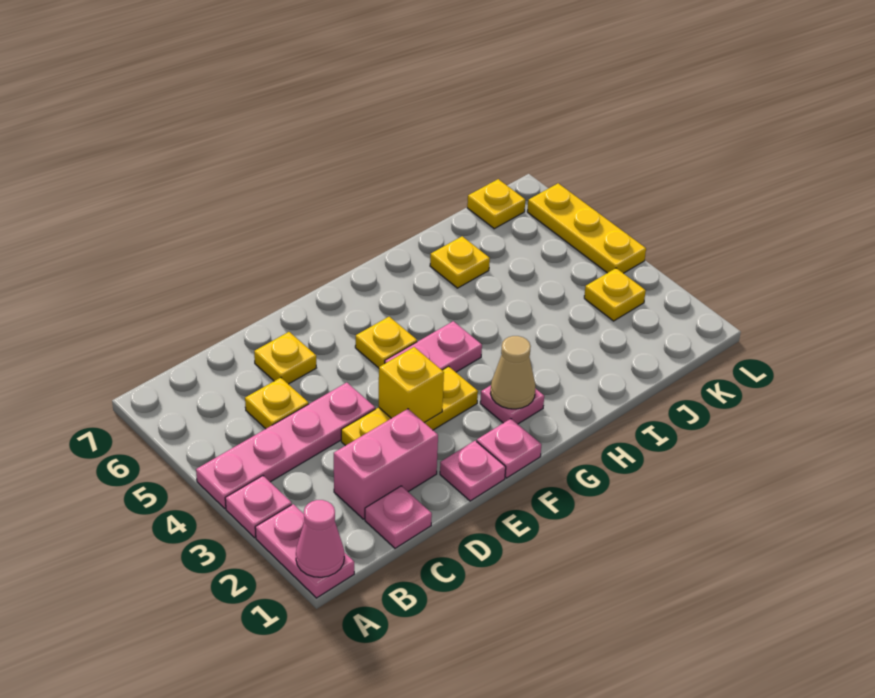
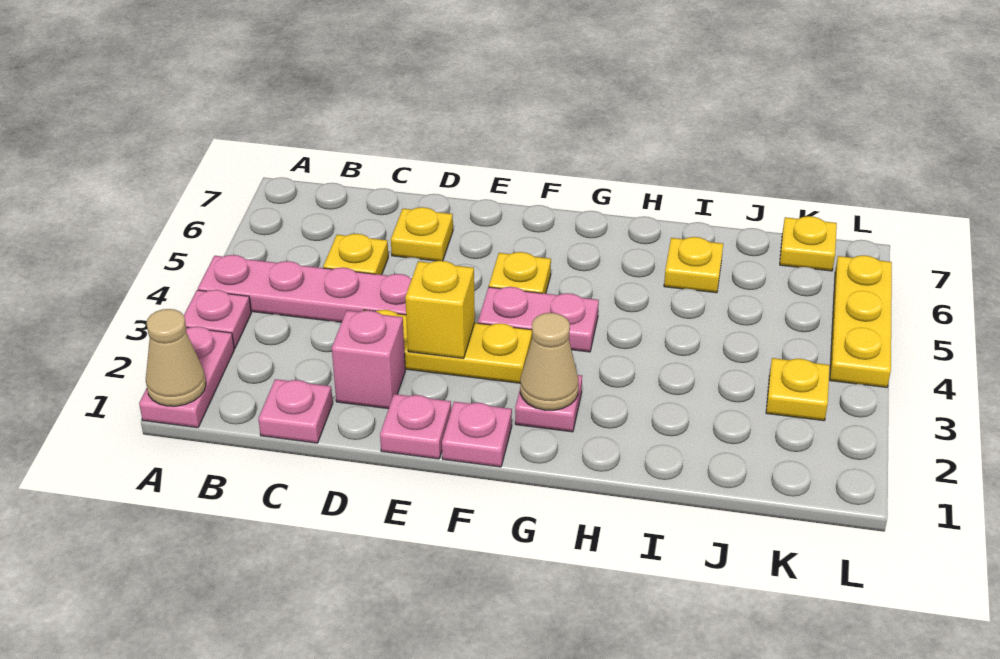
pink cone A1 level 2 -> tan cone A1 level 2
pink brick C2:D2 level 1 -> pink brick D2 level 1

